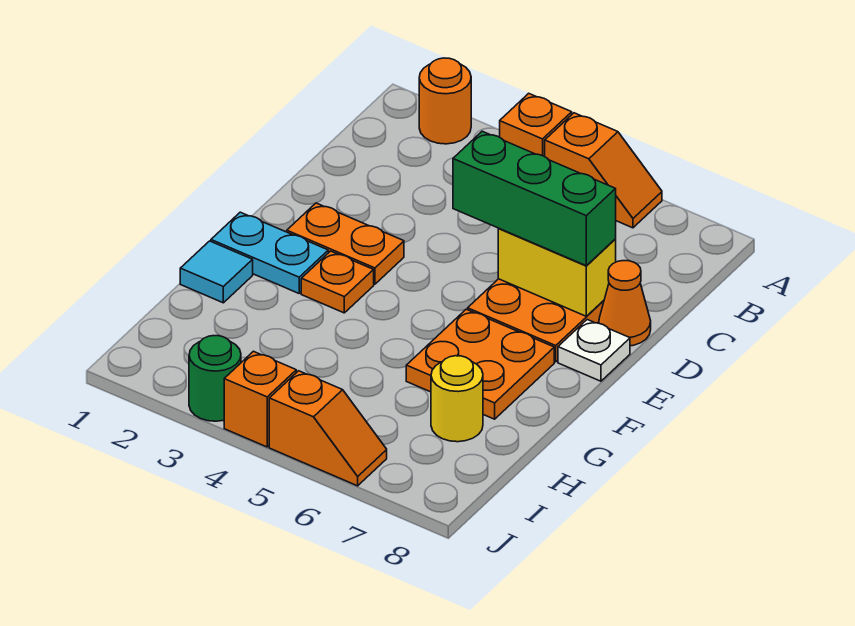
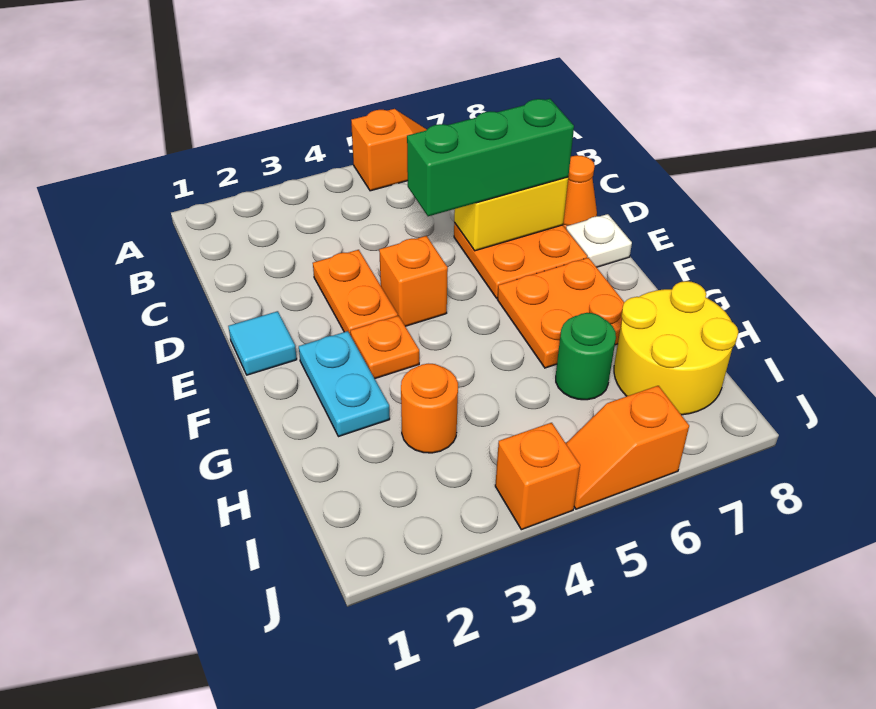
orange round brick A2 level 1 -> orange round brick H3 level 1
orange brick A4 level 1 -> orange brick E4 level 1
orange plate E2:E3 level 1 -> orange plate D3:E3 level 1
cyan plate F1:F2 level 1 -> cyan plate F2:G2 level 1
cyan tile G1 level 1 -> cyan tile E1 level 1
yellow round brick H7 level 1 -> yellow round brick H7:I8 level 1
green round brick J3 level 1 -> green round brick H6 level 1
orange slope J5:J6 level 1 top 5 -> orange slope J5:J6 level 1 top 6

